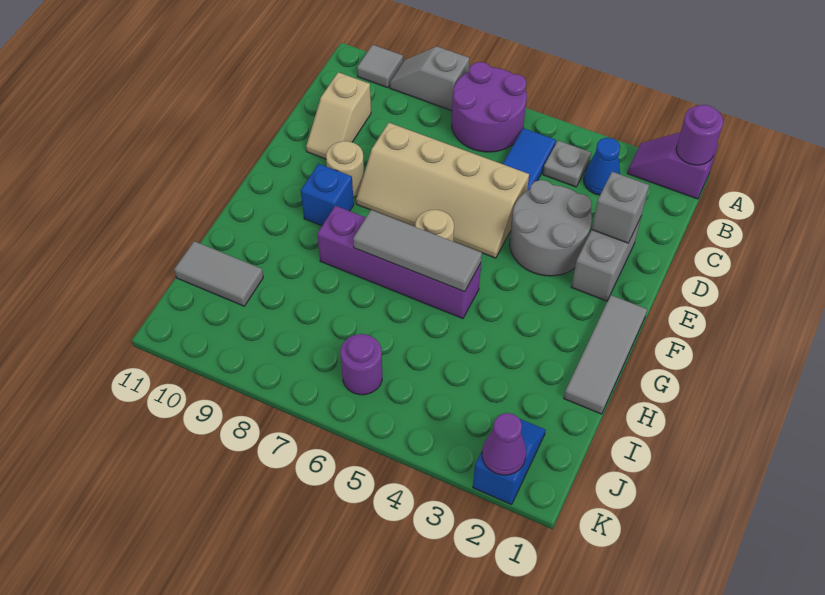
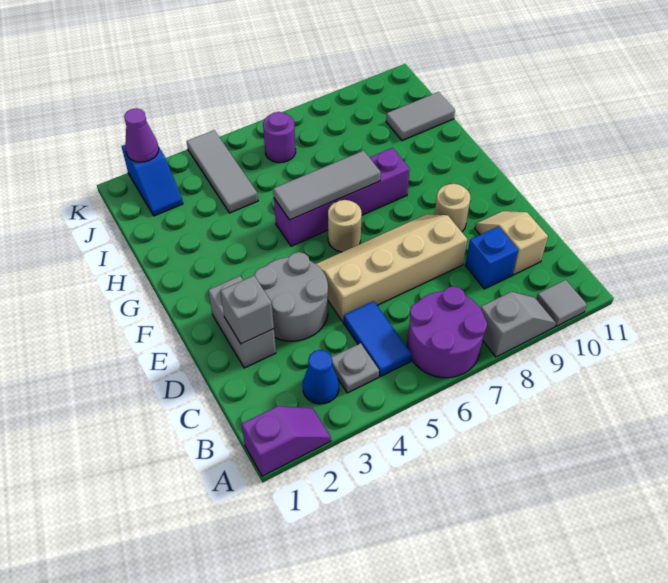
purple round brick A1 level 2 -> none
grey tile F1:H1 level 1 -> grey tile I4:K4 level 1
blue brick F9 level 1 -> blue brick C9 level 1

